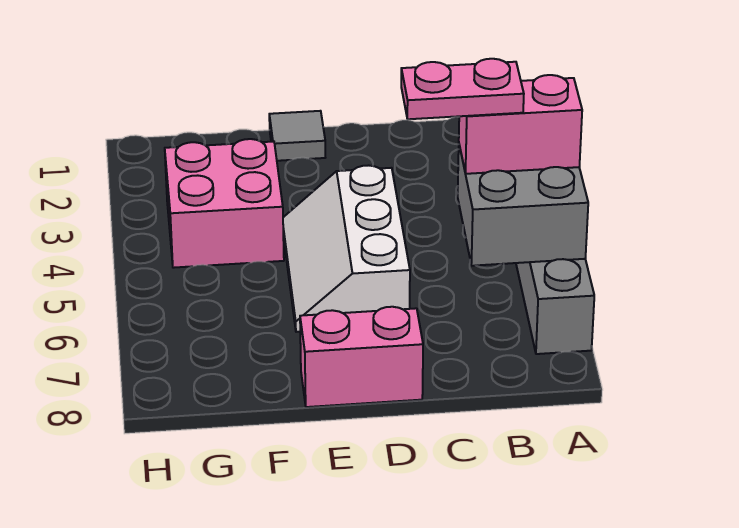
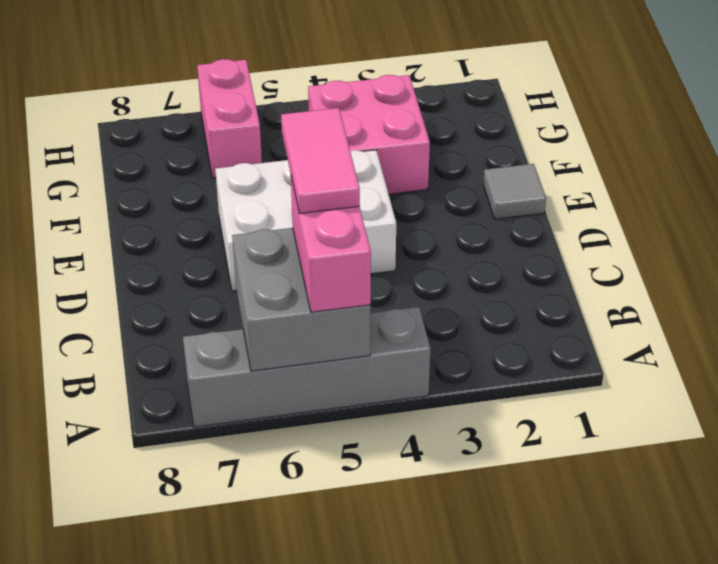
pink plate B5:C5 level 4 -> pink tile B5:C5 level 4
white slope D4:E6 level 1 top D -> white brick D4:E6 level 1
pink brick D8:E8 level 1 -> pink brick G6:H6 level 1

